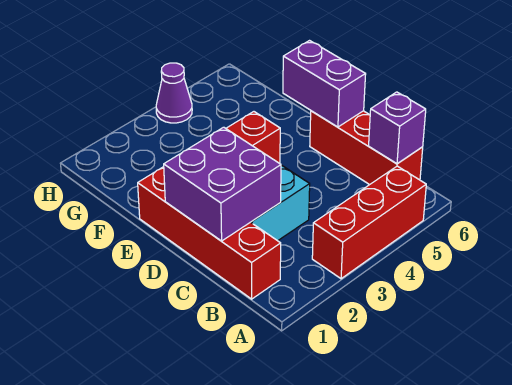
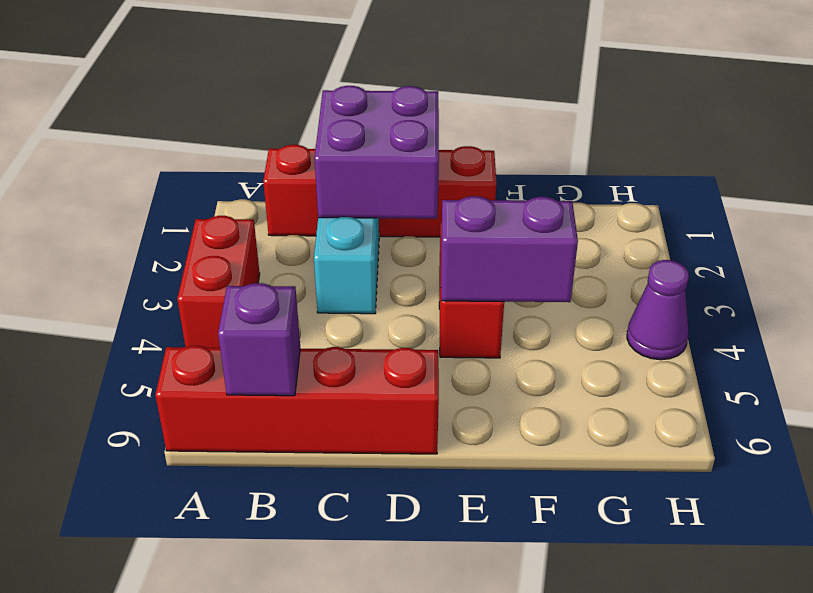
red brick A3:A5 level 1 -> red brick A3:A4 level 1
red brick B6:D6 level 1 -> red brick A6:D6 level 1
purple brick D6:E6 level 2 -> purple brick E4:F4 level 2

